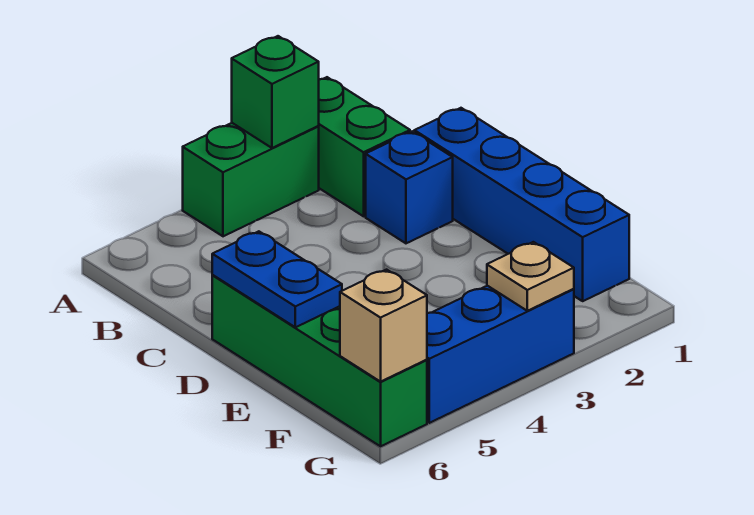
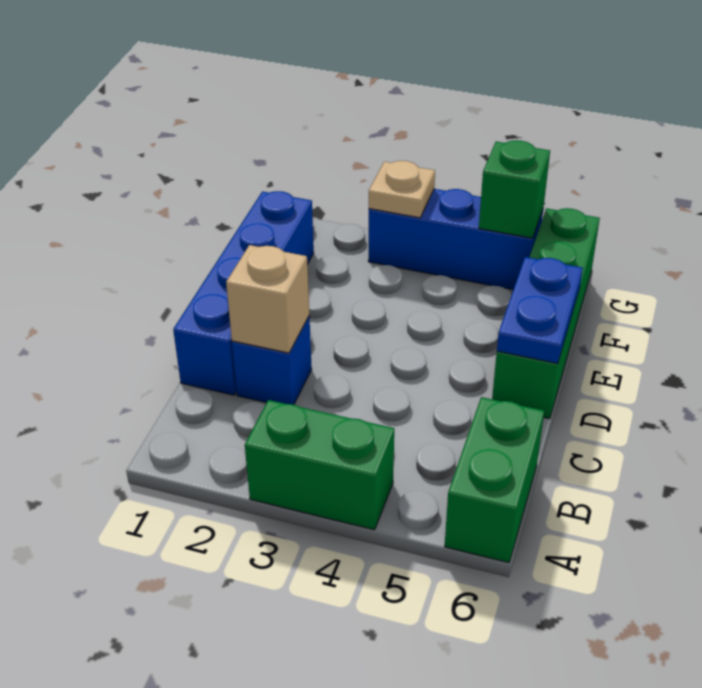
green brick A2:B2 level 1 -> green brick A6:B6 level 1
green brick A3 level 2 -> green brick G5 level 2
tan brick G6 level 2 -> tan brick C2 level 2

